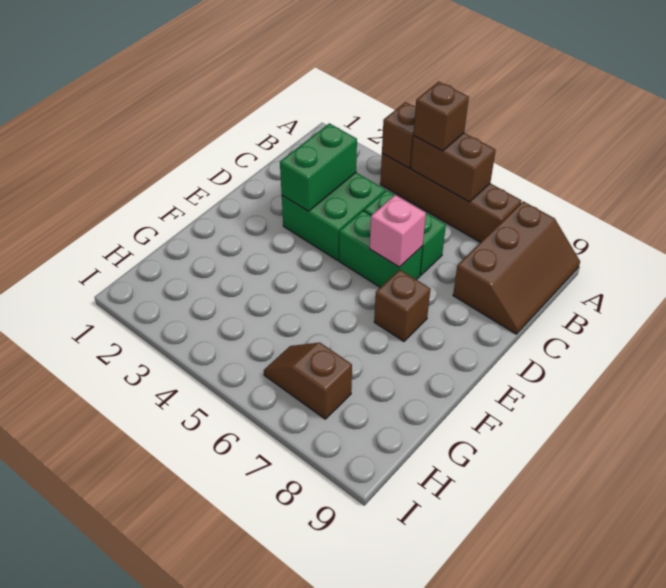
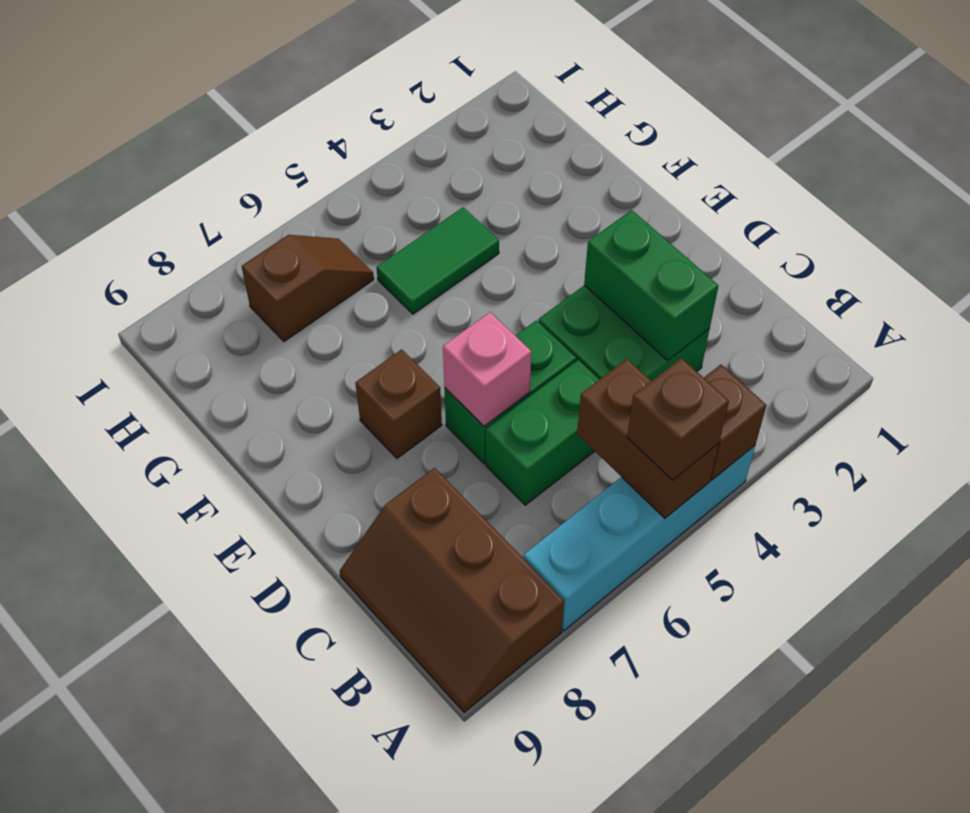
brown brick A4:A7 level 1 -> cyan brick A4:A7 level 1
brown brick A5:A6 level 2 -> brown brick A5:B5 level 2
none -> green tile G4:G5 level 1

